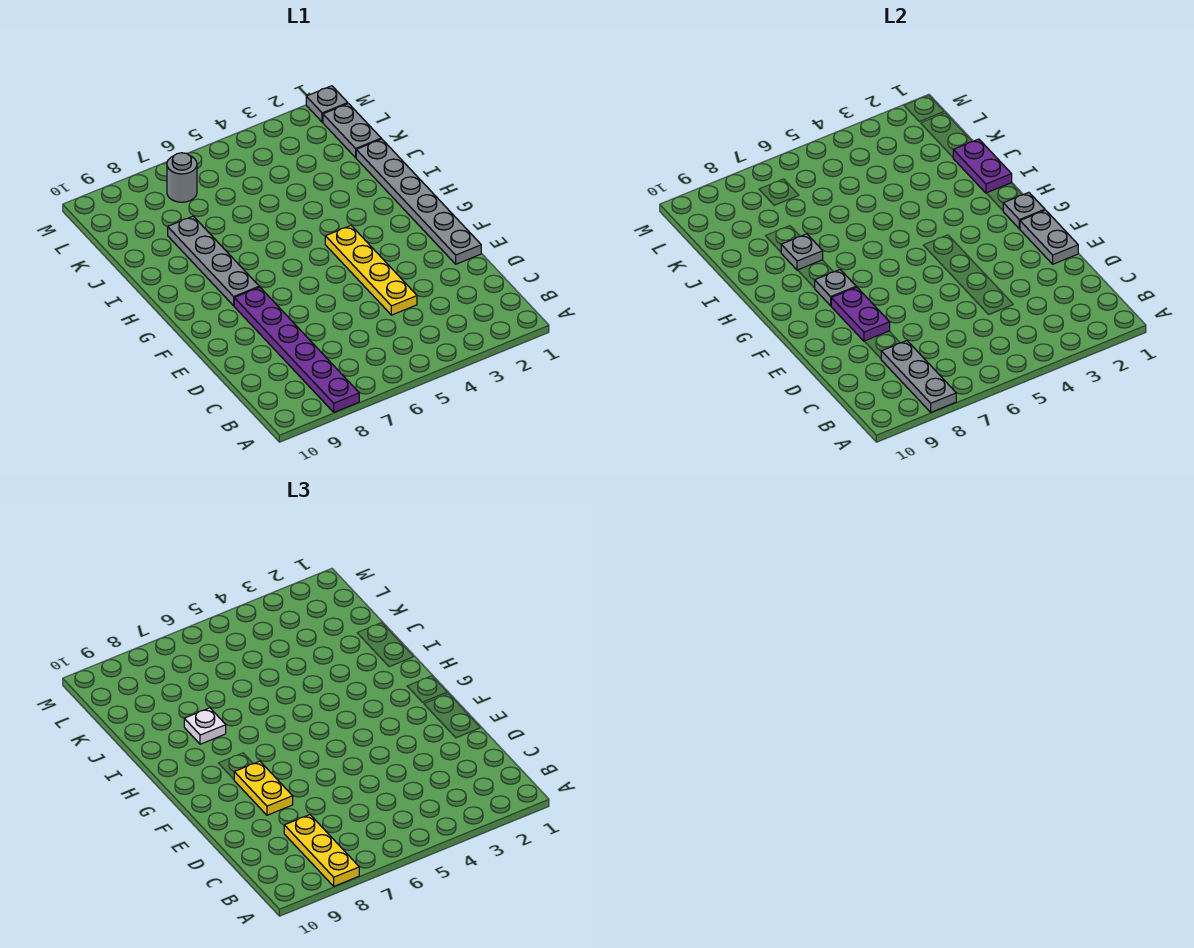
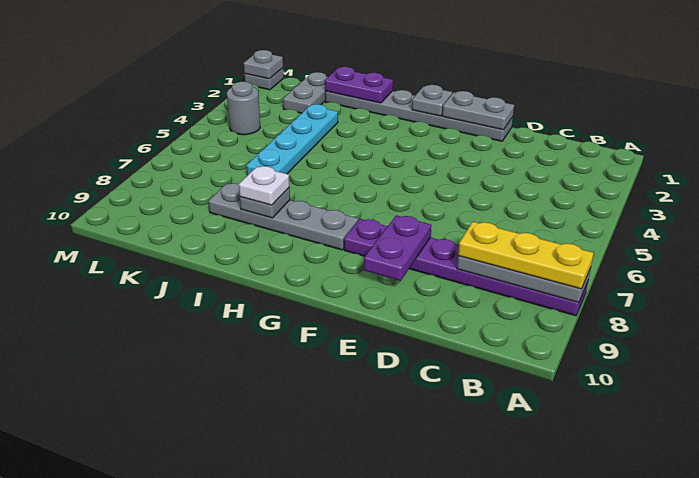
yellow plate D4:G4 level 1 -> none
purple plate E8:F8 level 2 -> purple plate E8:E9 level 2
yellow plate E8:F8 level 3 -> none
grey plate G8 level 2 -> grey plate M1 level 2
none -> cyan plate J3:J6 level 1
grey plate K1:L1 level 1 -> grey plate K1:K2 level 1
grey round brick L7 level 1 -> grey round brick L4 level 1

